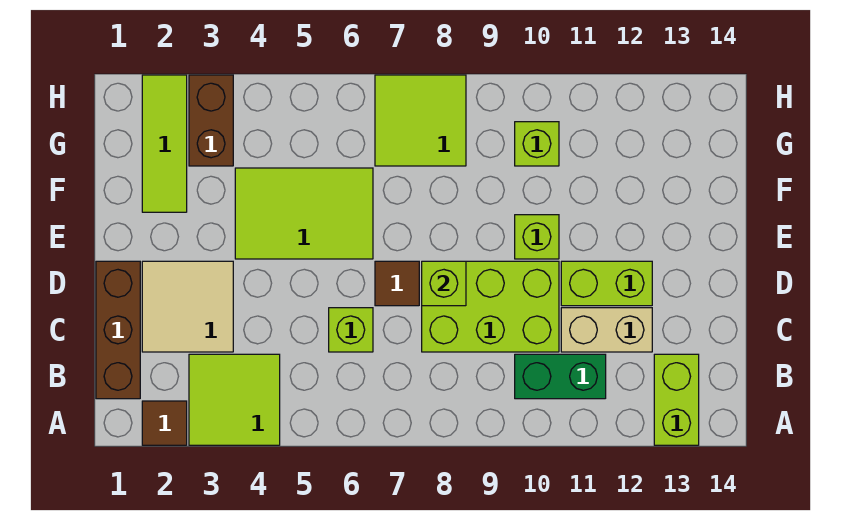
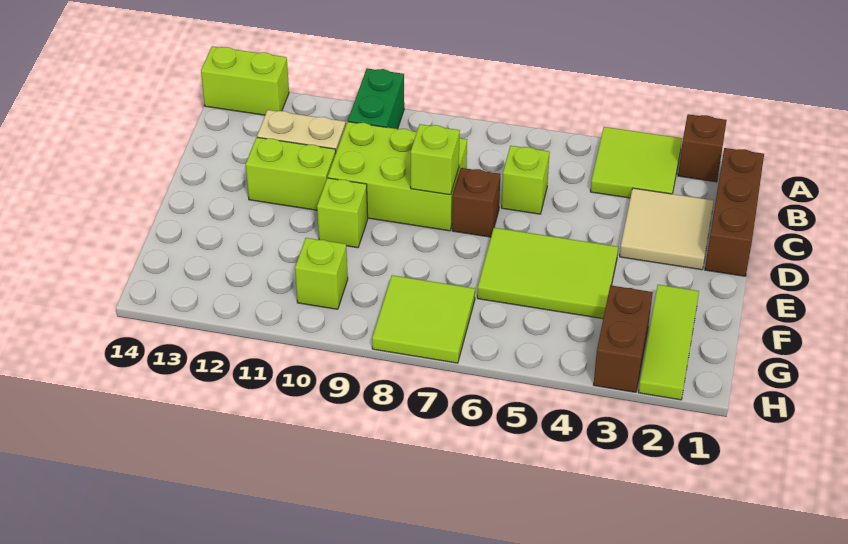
brown tile A2 level 1 -> brown brick A2 level 1
lime brick A13:B13 level 1 -> lime brick A13:A14 level 1
green brick B10:B11 level 1 -> green brick A10:B10 level 1
brown tile D7 level 1 -> brown brick D7 level 1

